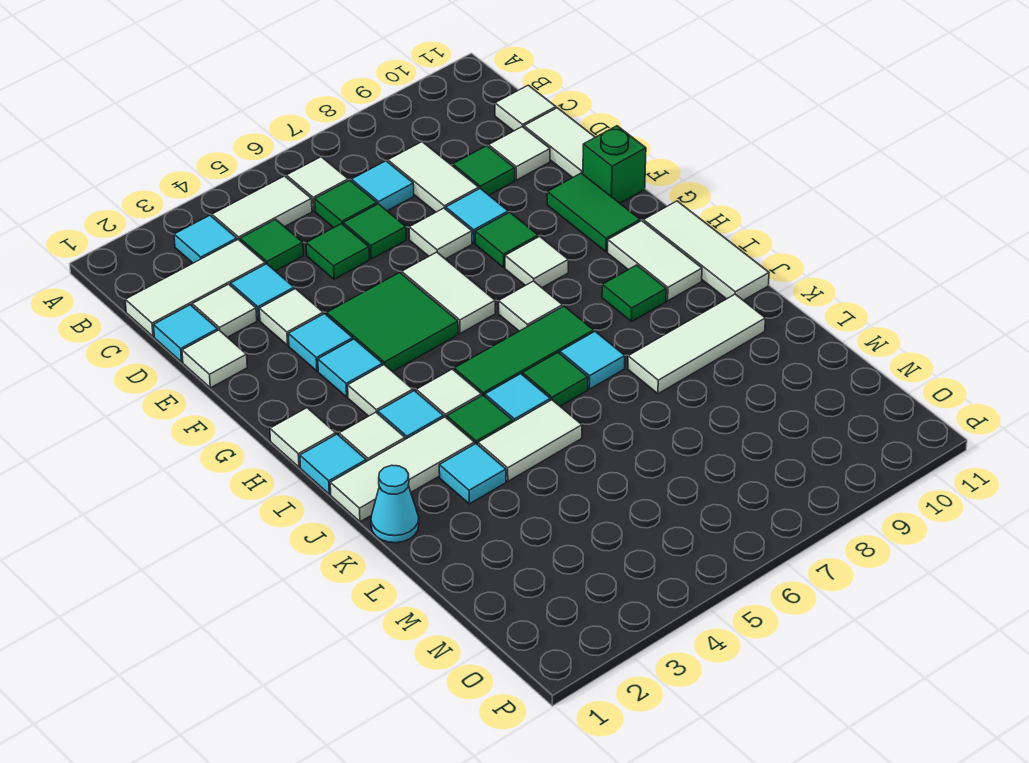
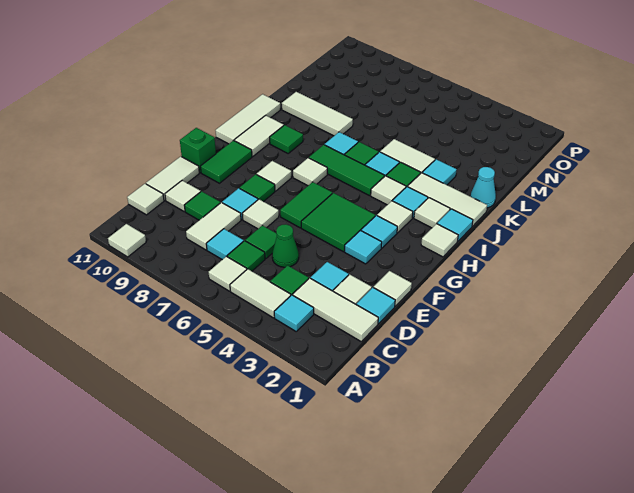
green tile D5 level 1 -> green cone D5 level 1
white tile E3 level 1 -> white tile A10 level 1
white tile F6:G6 level 1 -> green tile F6:G6 level 1

